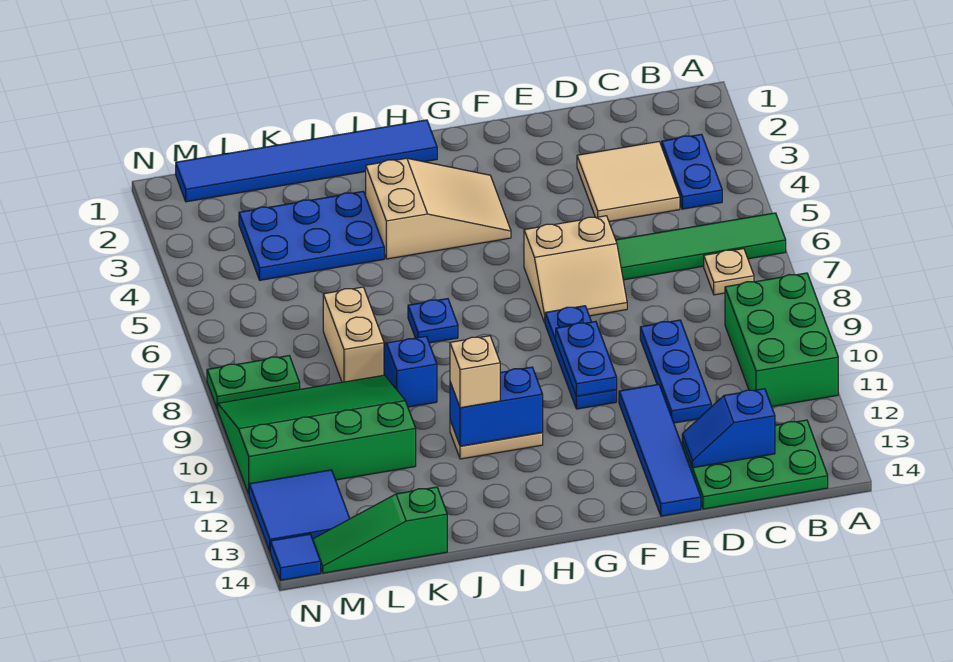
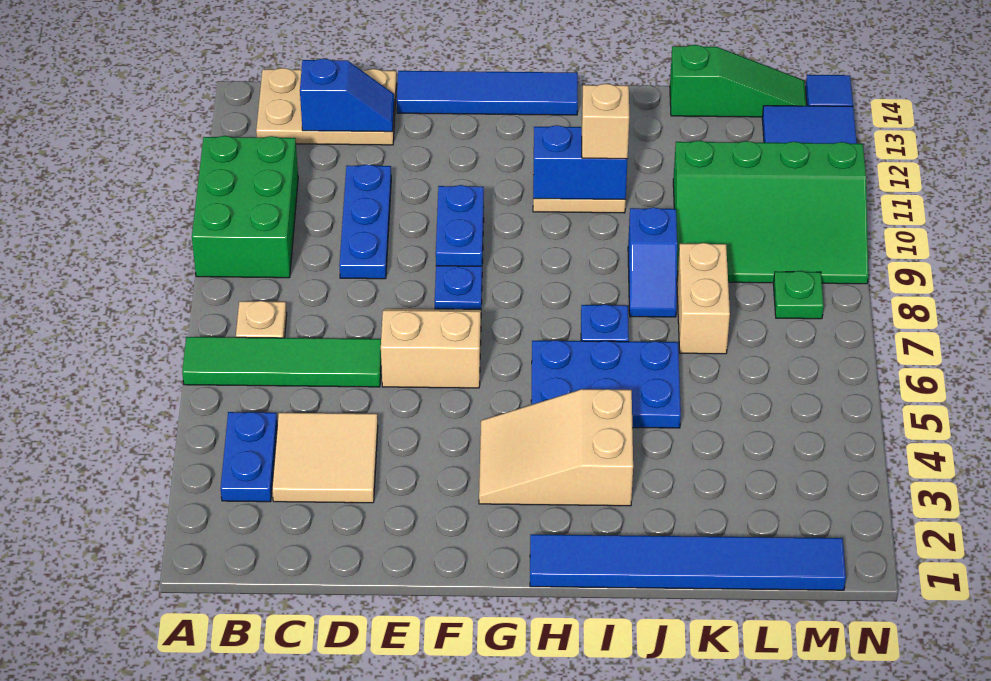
green plate B13:D14 level 1 -> tan plate B13:D14 level 1
blue tile E11:E14 level 1 -> blue tile E14:H14 level 1
blue plate J3:L4 level 1 -> blue plate H5:J6 level 1
green plate M8:N8 level 1 -> green plate M8 level 1

